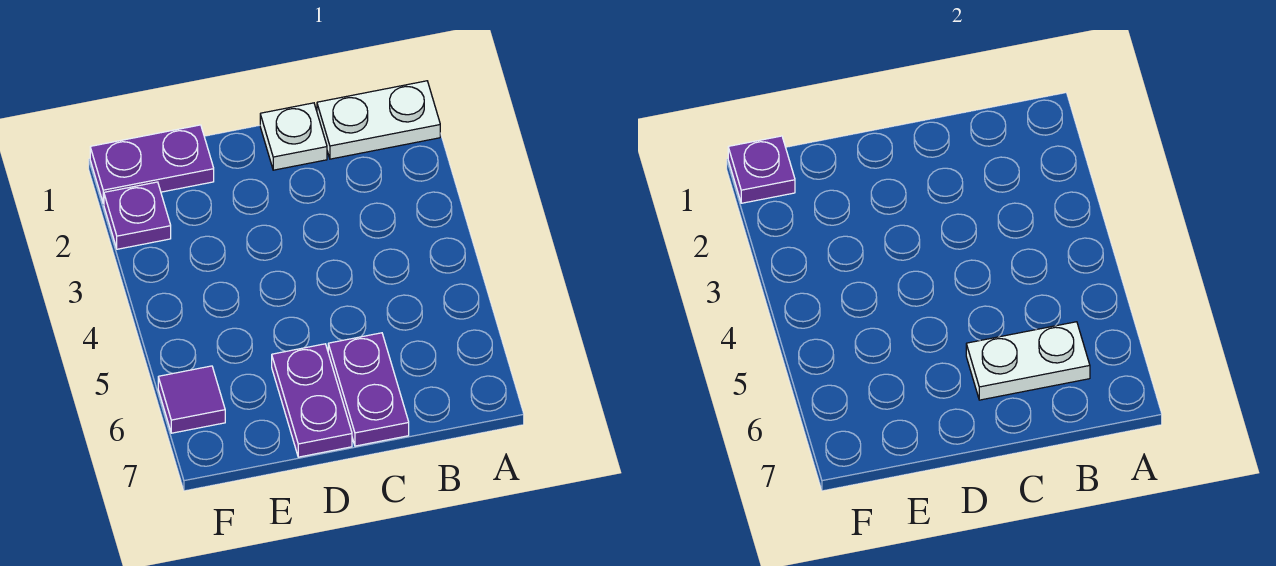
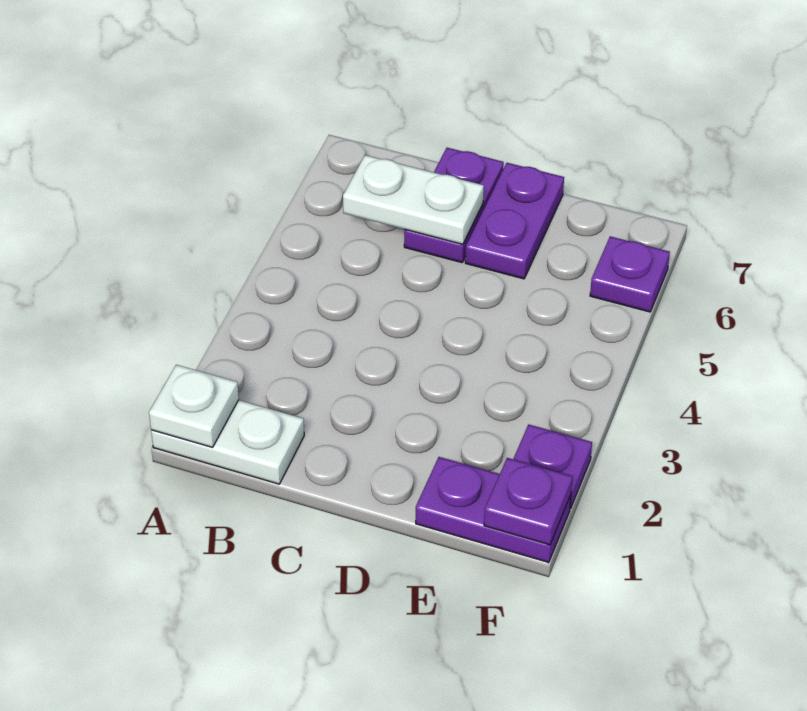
white plate C1 level 1 -> white plate A1 level 2
purple tile F6 level 1 -> purple plate F6 level 1

